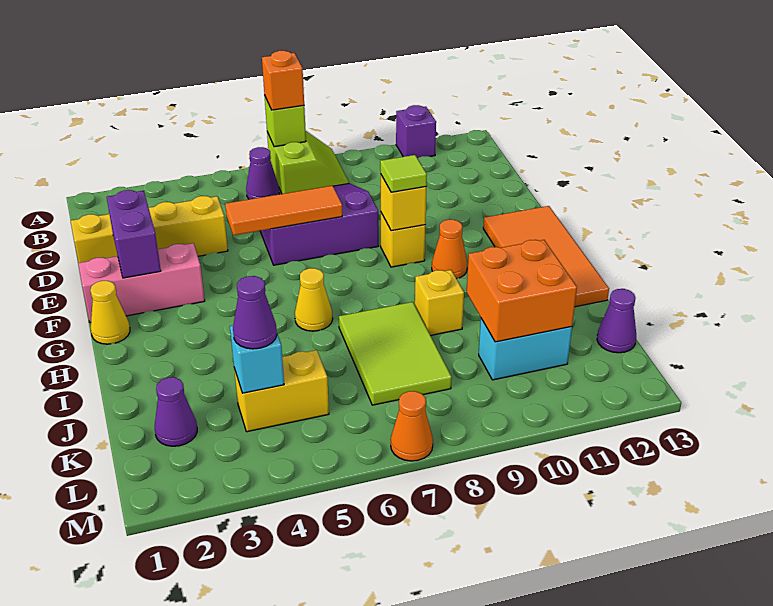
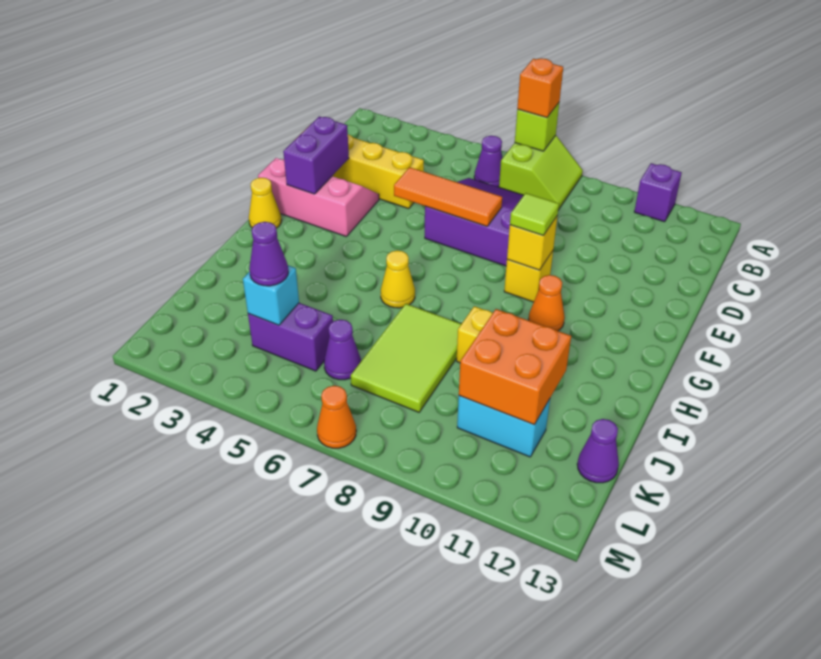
orange tile F12:I13 level 1 -> none
purple cone K2 level 1 -> purple cone K6 level 1
yellow brick K4:K5 level 1 -> purple brick K4:K5 level 1

